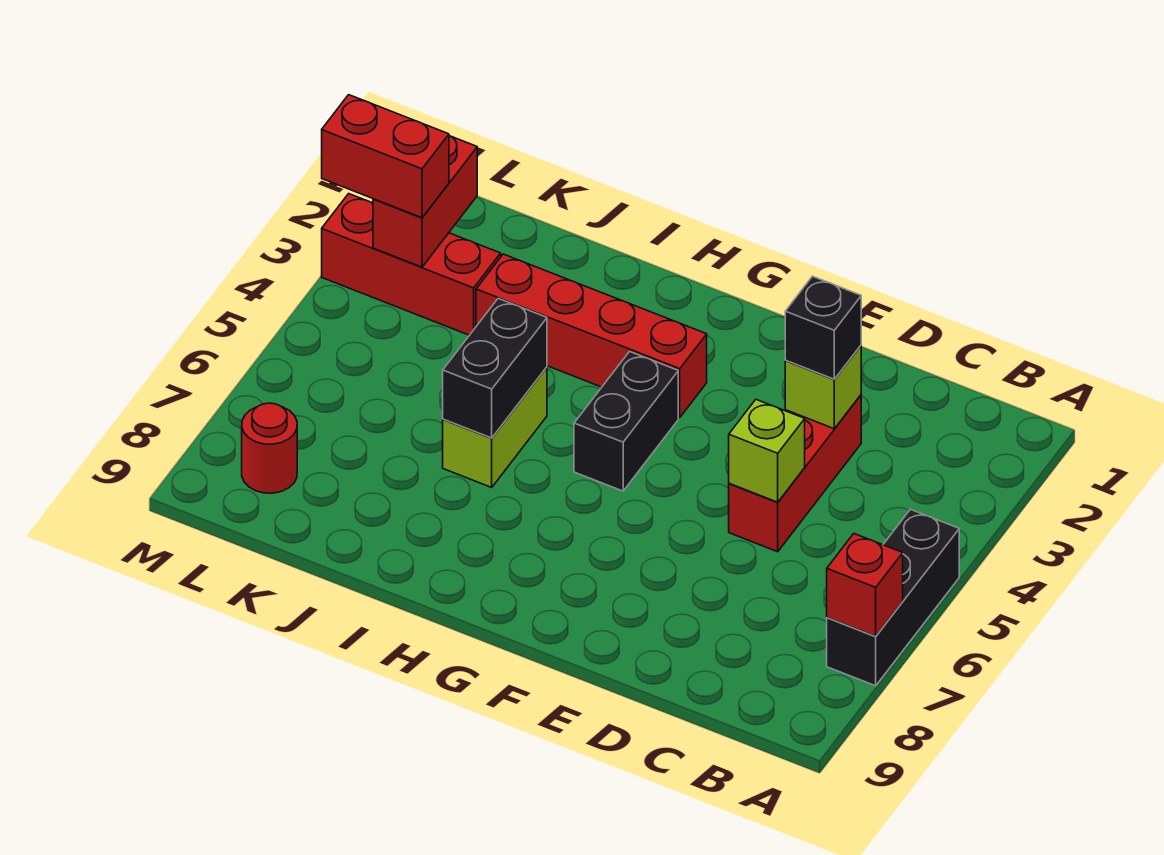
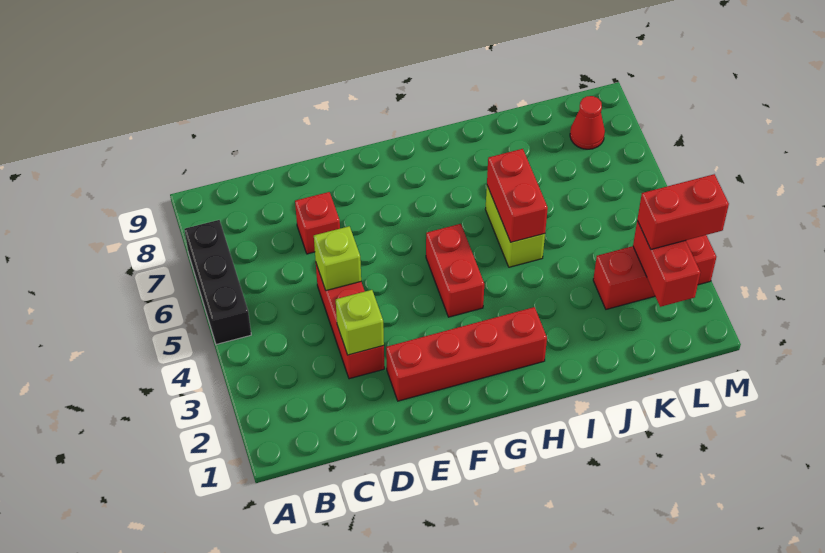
red brick A7 level 2 -> red brick D7 level 1
black brick D3 level 3 -> none
red brick G3:J3 level 1 -> red brick E2:H2 level 1
black brick G4:G5 level 1 -> red brick G4:G5 level 1
black brick I5:I6 level 2 -> red brick I5:I6 level 2
red round brick L8 level 1 -> red cone L8 level 1

